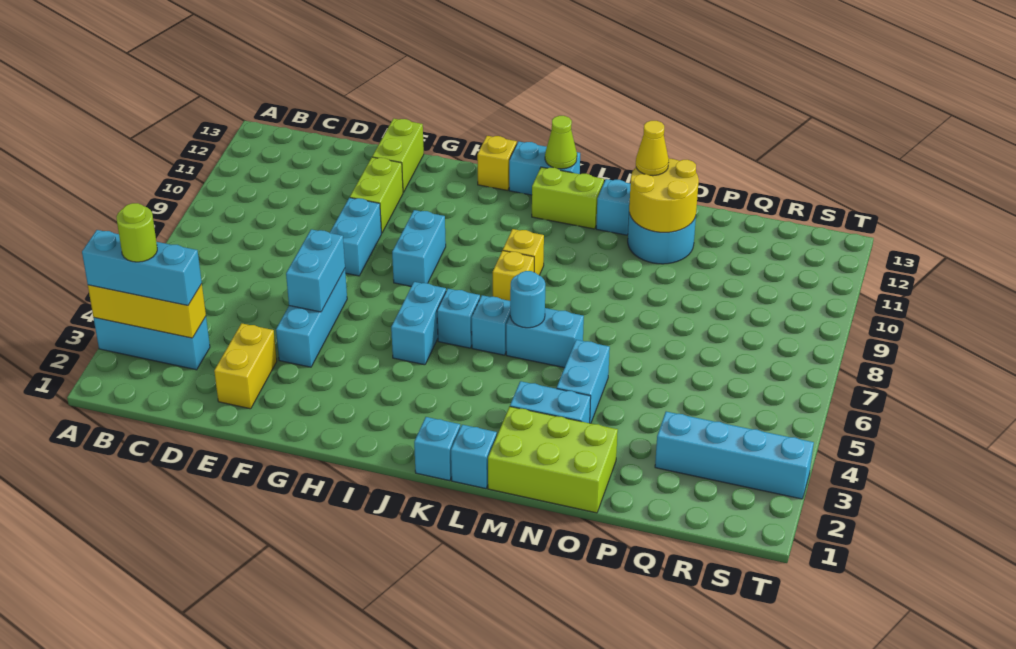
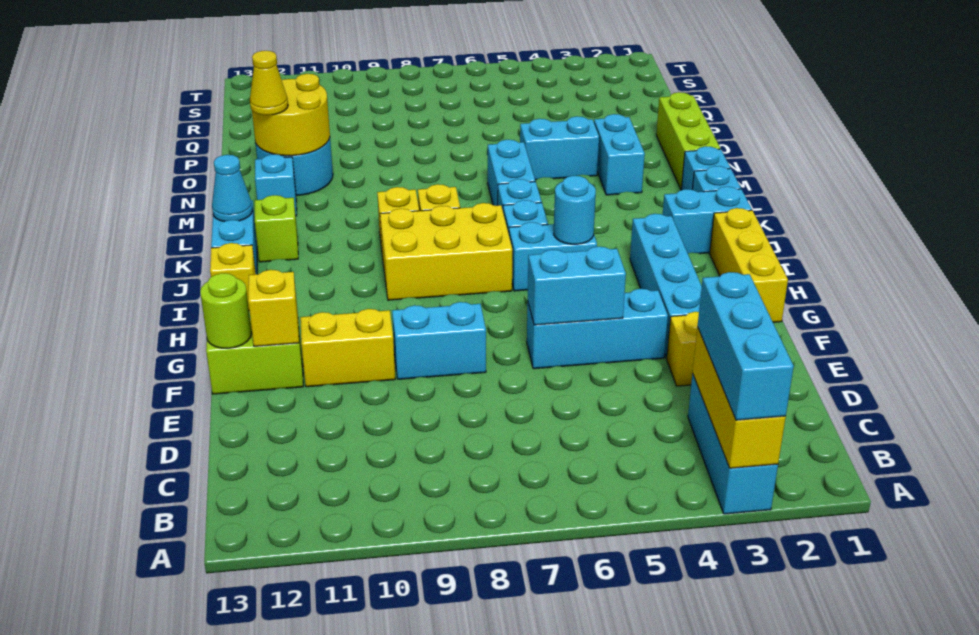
lime round brick B3 level 4 -> lime round brick F13 level 2
lime brick F10:F11 level 1 -> yellow brick F10:F11 level 1
none -> yellow brick F12 level 2
none -> yellow brick G1:I1 level 1
cyan brick H8:H9 level 1 -> cyan brick J1:J2 level 1
none -> yellow brick I7:J9 level 1
lime brick K12:L12 level 1 -> lime brick K12 level 1
lime cone K13 level 2 -> cyan cone K13 level 2
cyan round brick L6 level 2 -> cyan round brick I5 level 2
lime brick M1:O2 level 1 -> lime brick M1:O1 level 1
cyan brick Q3:T3 level 1 -> cyan brick F3:I3 level 1

